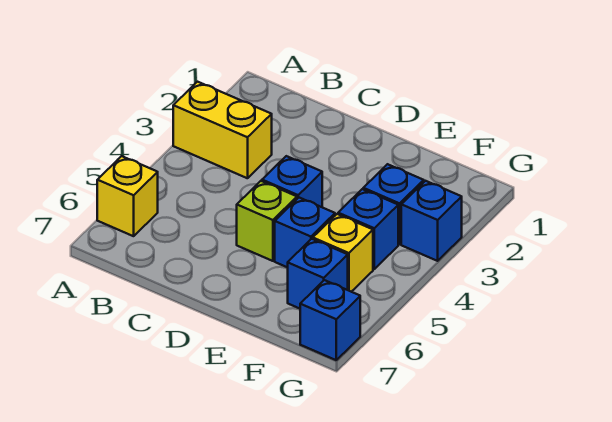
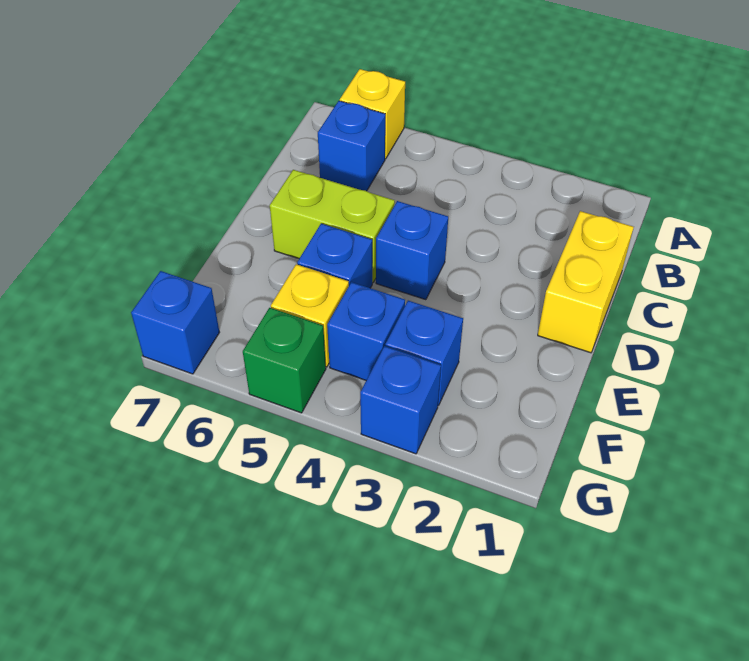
yellow brick A3:B3 level 1 -> yellow brick C1:D1 level 1
lime brick D5 level 1 -> lime brick D5:D6 level 1
blue brick F6 level 1 -> blue brick B6 level 1
none -> green brick G5 level 1

